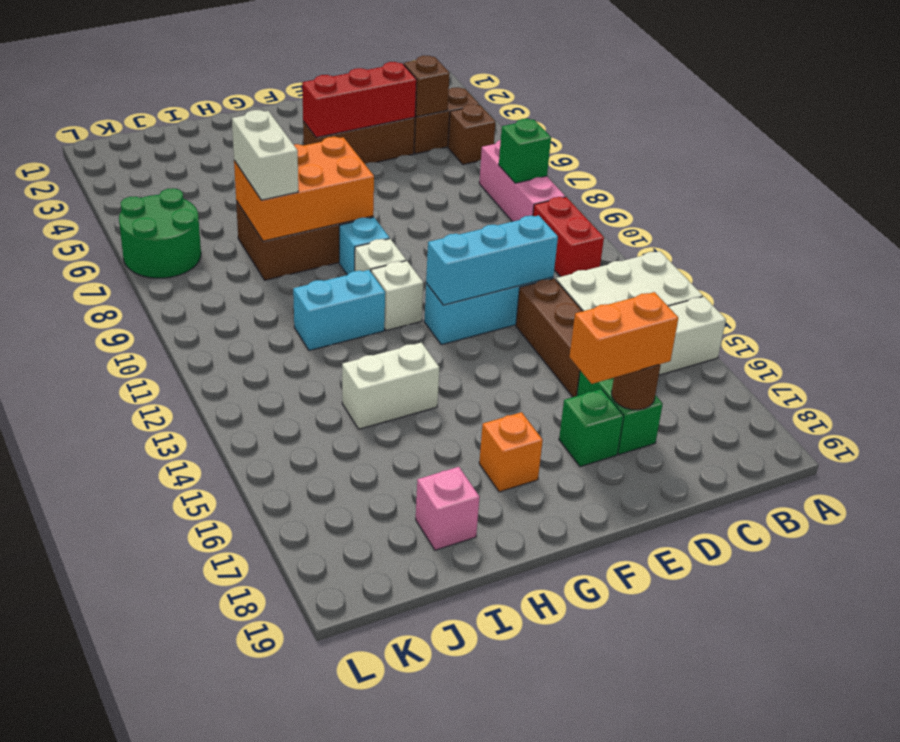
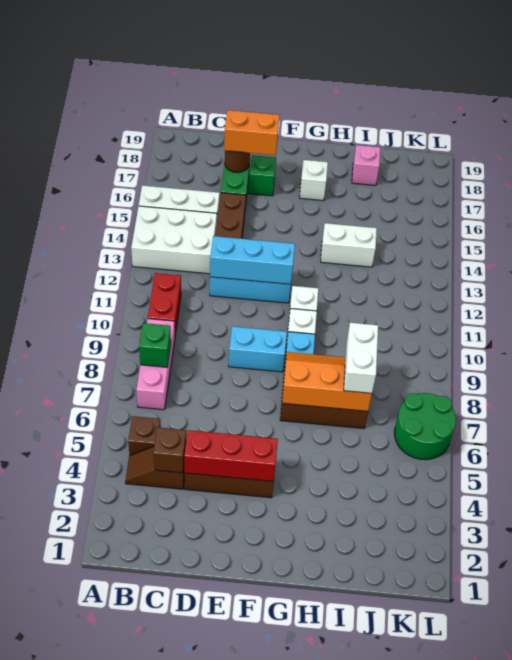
brown brick B4:C4 level 1 -> brown slope B4:C4 level 1 top C
orange brick G7:I8 level 2 -> orange slope G7:I8 level 2 top 7
orange brick G17 level 1 -> white brick G17 level 1
cyan brick H11:I11 level 1 -> cyan brick E9:F9 level 1

